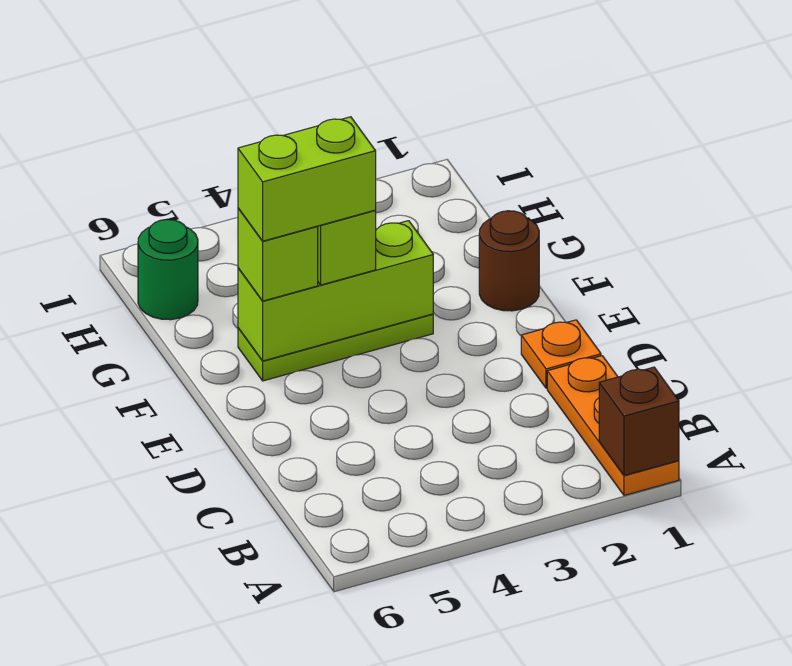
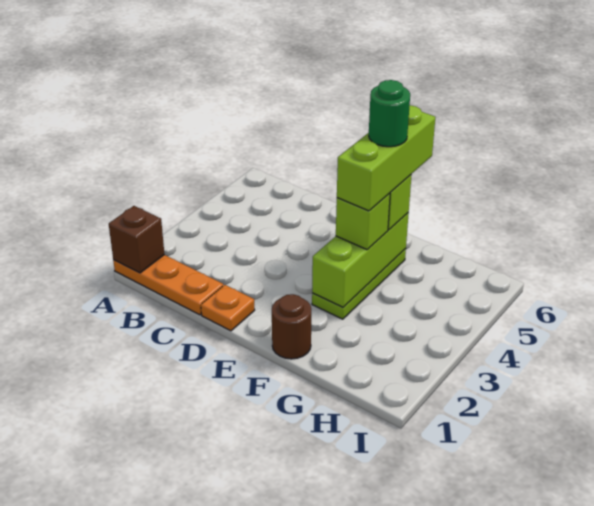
lime brick F4:F5 level 4 -> lime brick F4:F6 level 4
green round brick H6 level 1 -> green round brick F5 level 5

